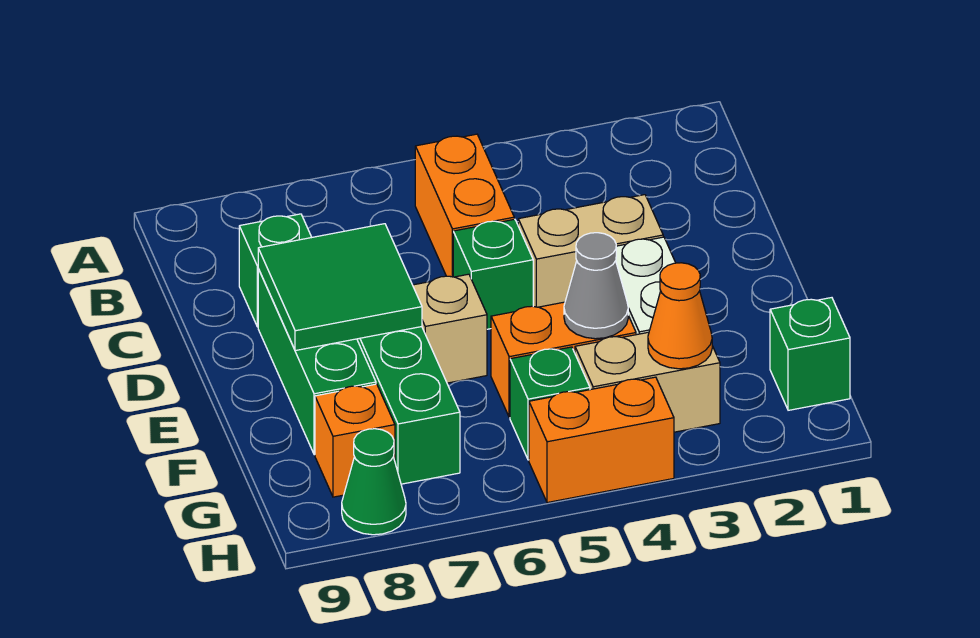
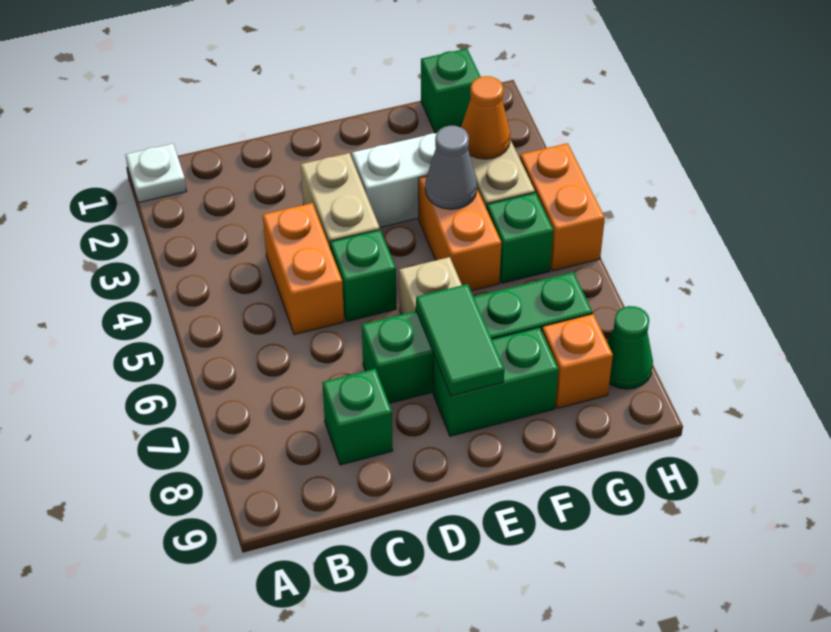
none -> white plate A1 level 1
orange brick B5:C5 level 1 -> orange brick C4:C5 level 1
green tile D7:E8 level 2 -> green tile E7:E8 level 2
green brick D8:F8 level 1 -> green brick E8:F8 level 1

